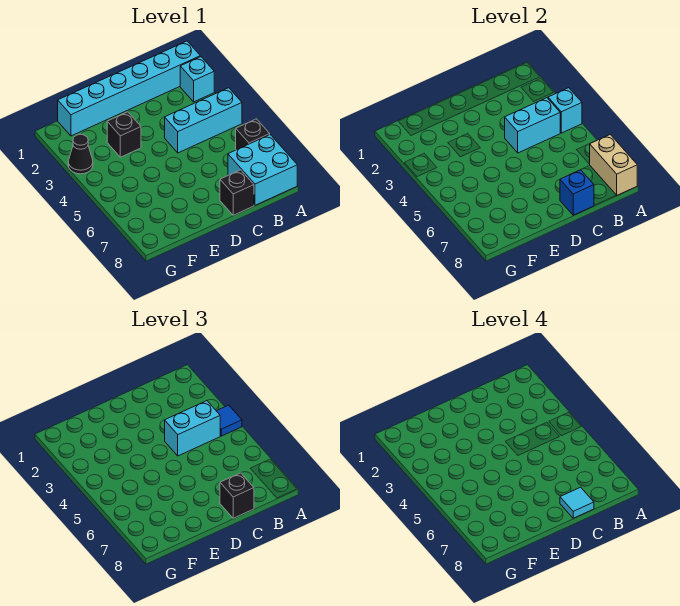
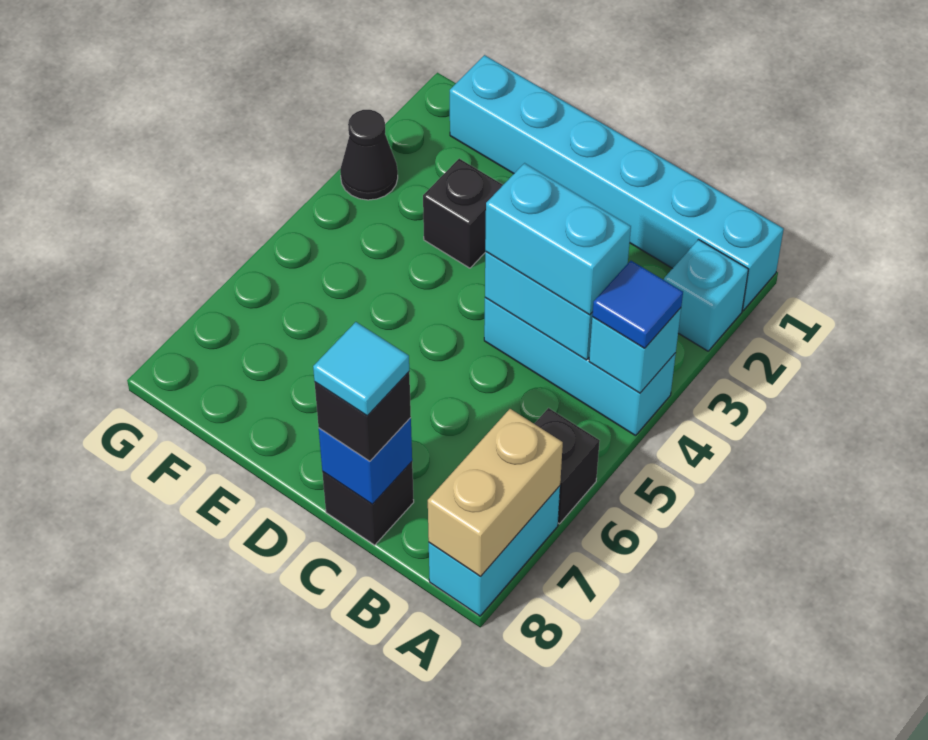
cyan brick A7:B8 level 1 -> cyan brick A7:A8 level 1

